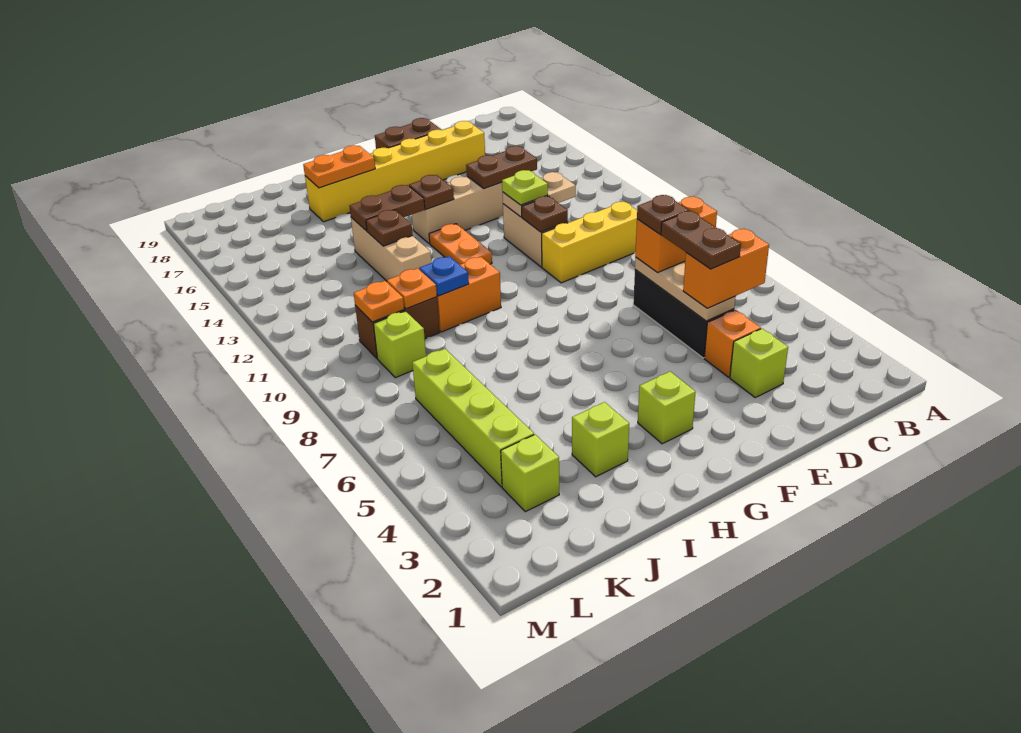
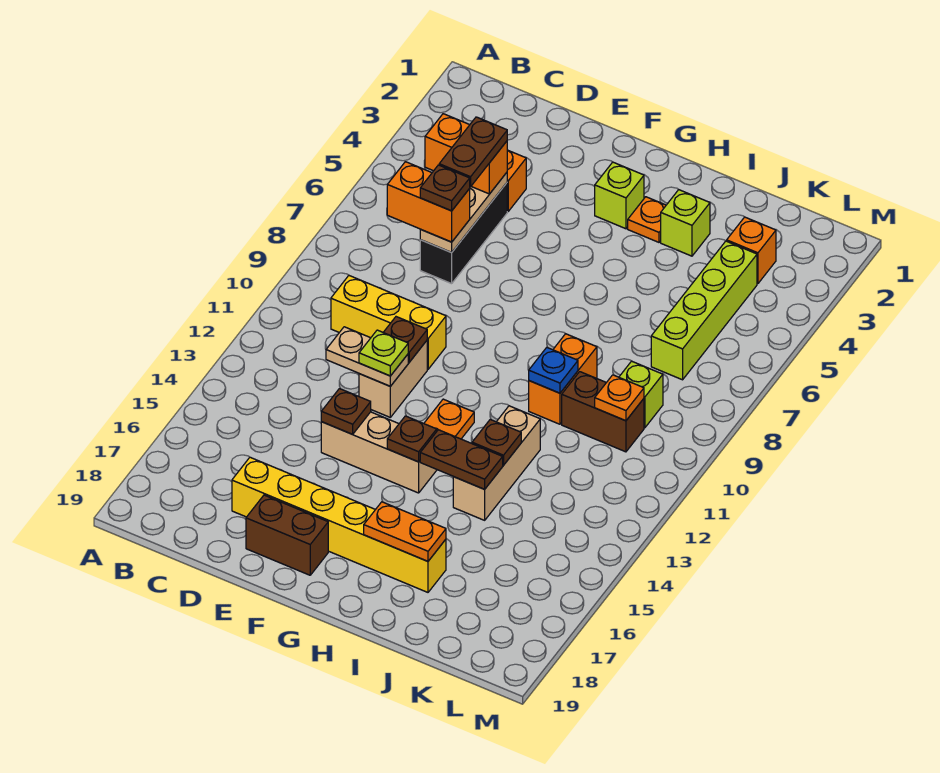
lime brick D3 level 1 -> none
brown plate D14:E14 level 2 -> brown plate E14 level 2
orange brick H10:I10 level 1 -> orange brick I9:I10 level 1
orange plate J10 level 2 -> orange plate H3 level 1
lime brick K3 level 1 -> orange brick K3 level 1

